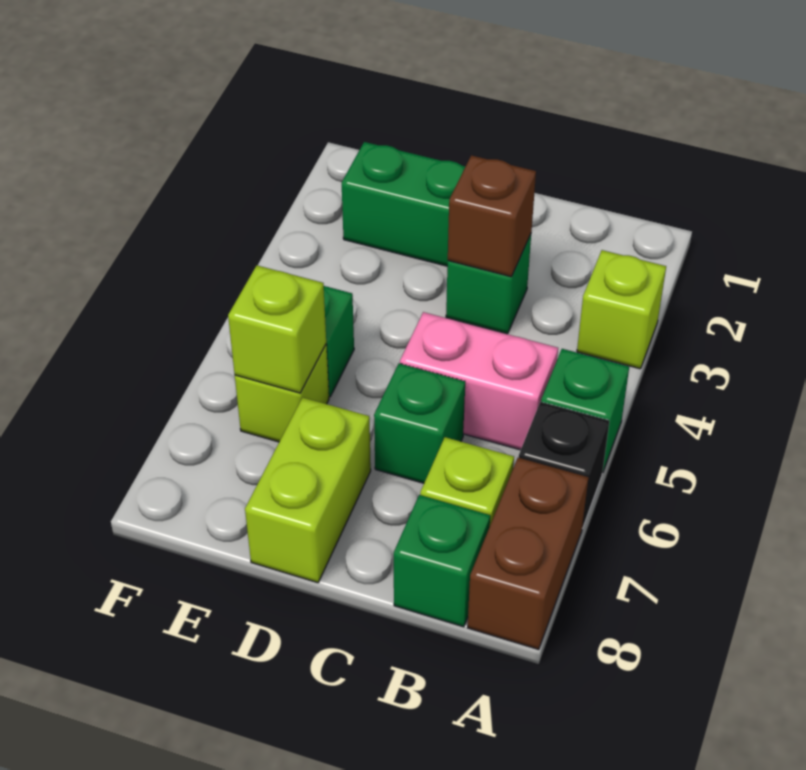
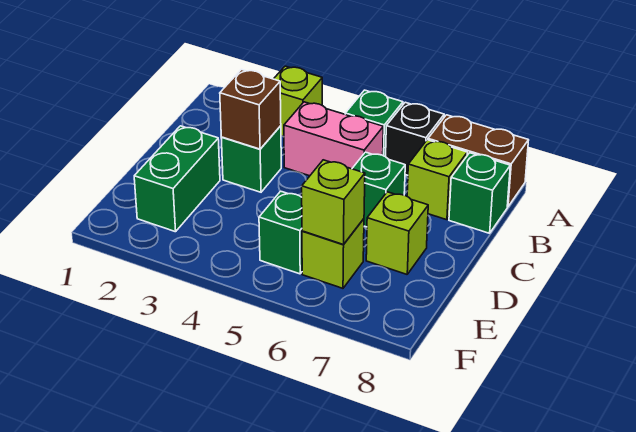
pink brick B5:C5 level 1 -> pink brick B4:B5 level 1
lime brick D7:D8 level 1 -> lime brick D7 level 1

